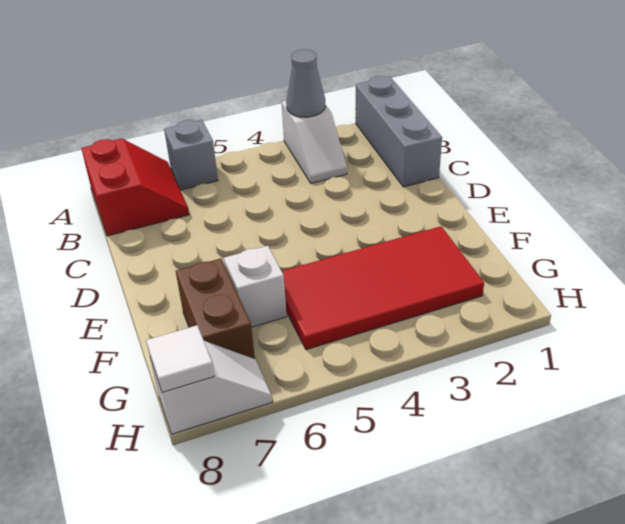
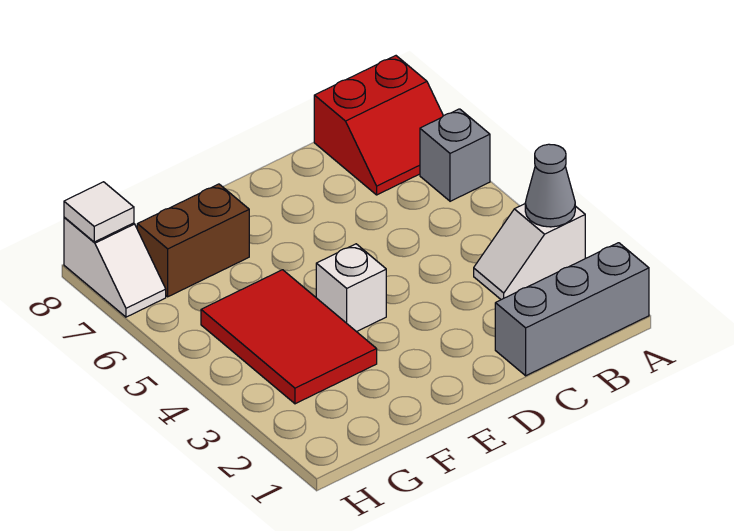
red tile F2:G5 level 1 -> red tile F3:G5 level 1
white brick F6 level 1 -> white brick E4 level 1

